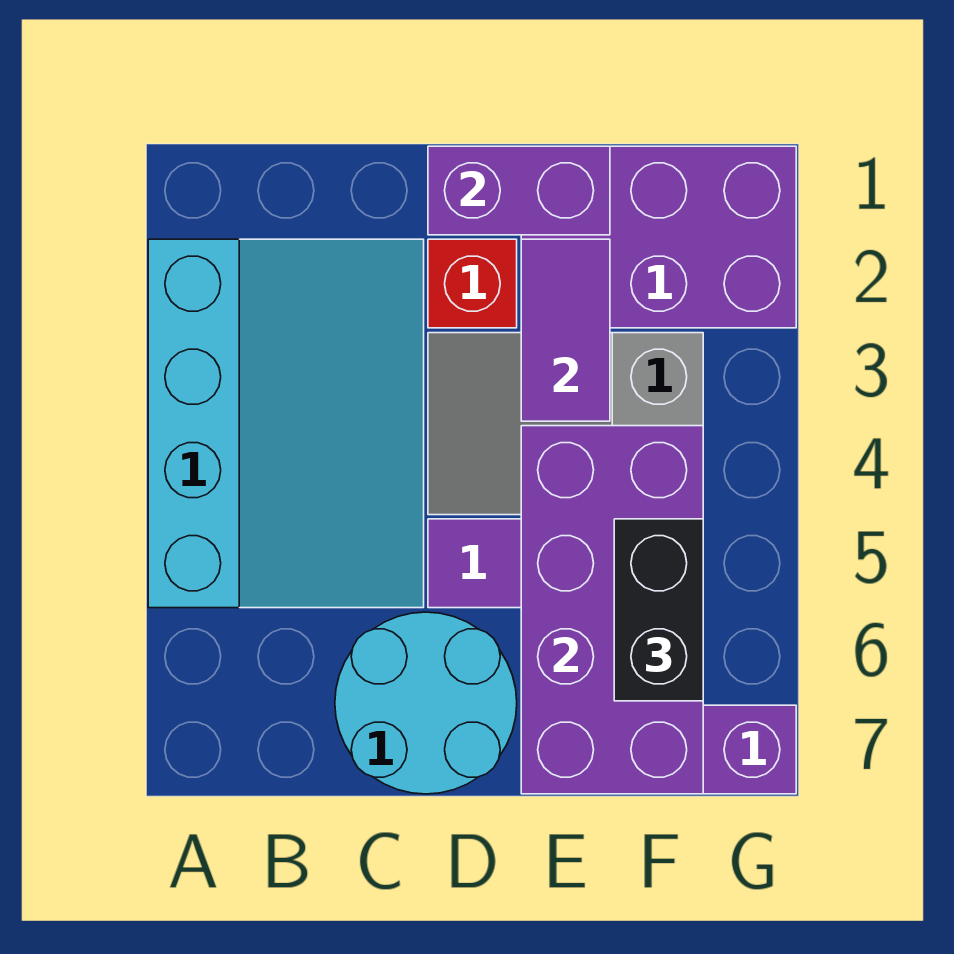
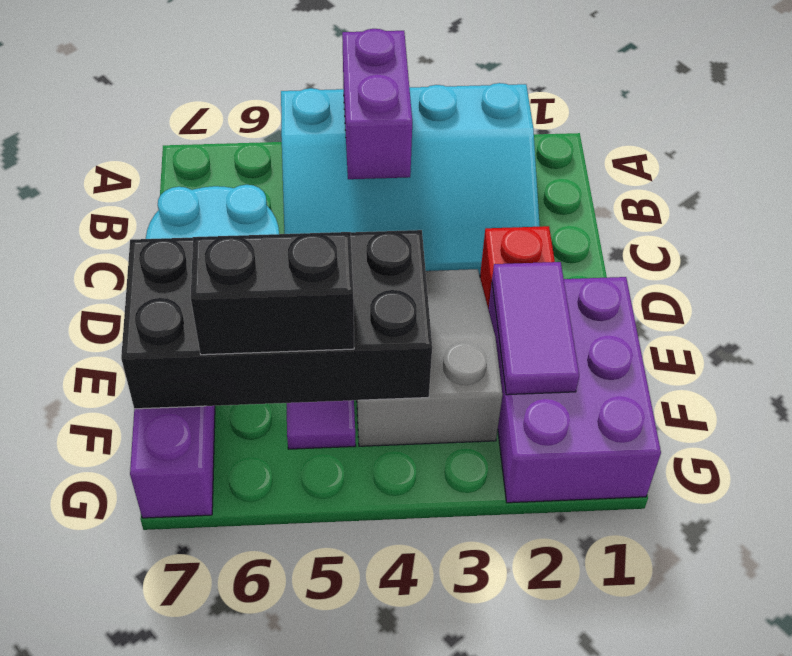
purple brick D1:E1 level 2 -> purple brick A4:B4 level 2
purple tile E2:E3 level 2 -> purple tile E2:F2 level 2
purple brick E4:F7 level 2 -> black brick E4:F7 level 2

